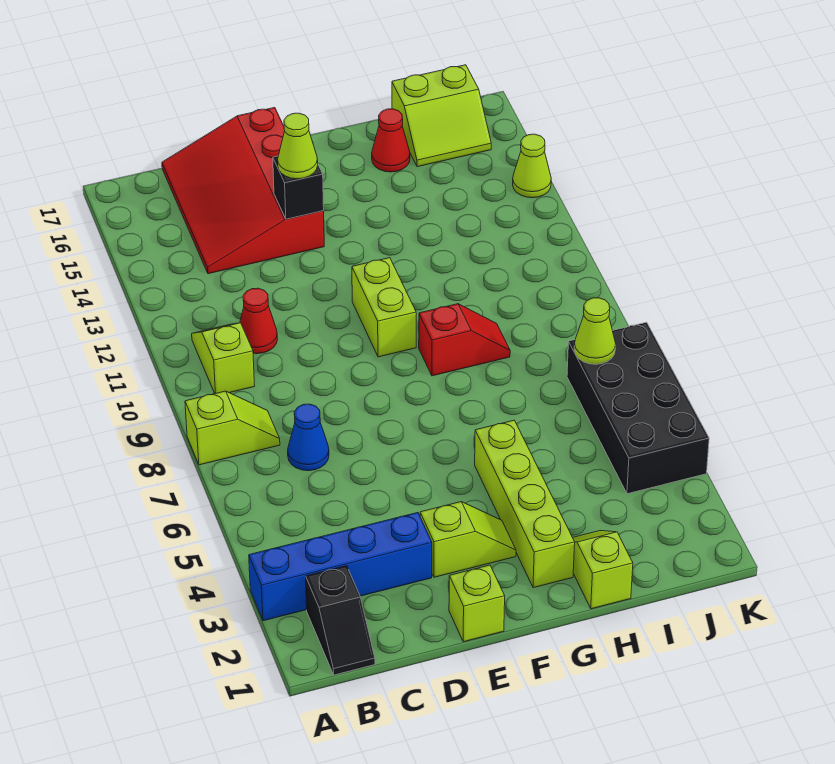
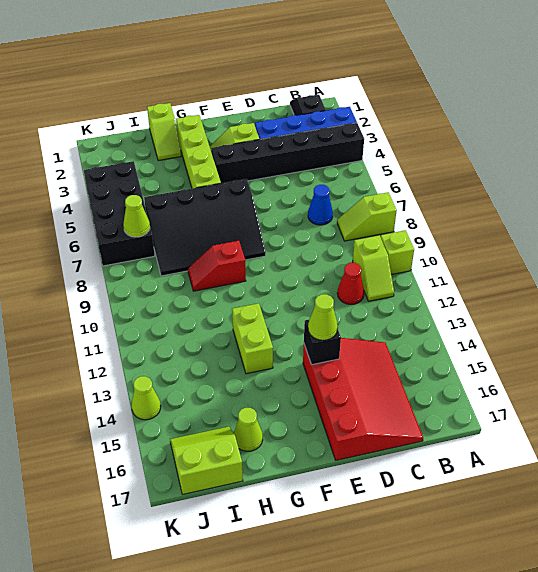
none -> black brick A4:F4 level 1
lime brick E1 level 1 -> lime brick A10 level 1
none -> black slope F6:I8 level 1 top 6
lime brick F10:F11 level 1 -> lime brick G12:G13 level 1
red cone H16 level 1 -> lime cone H16 level 1

